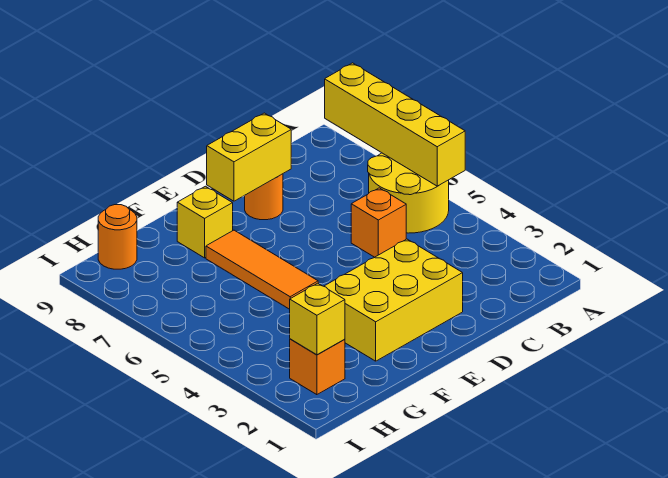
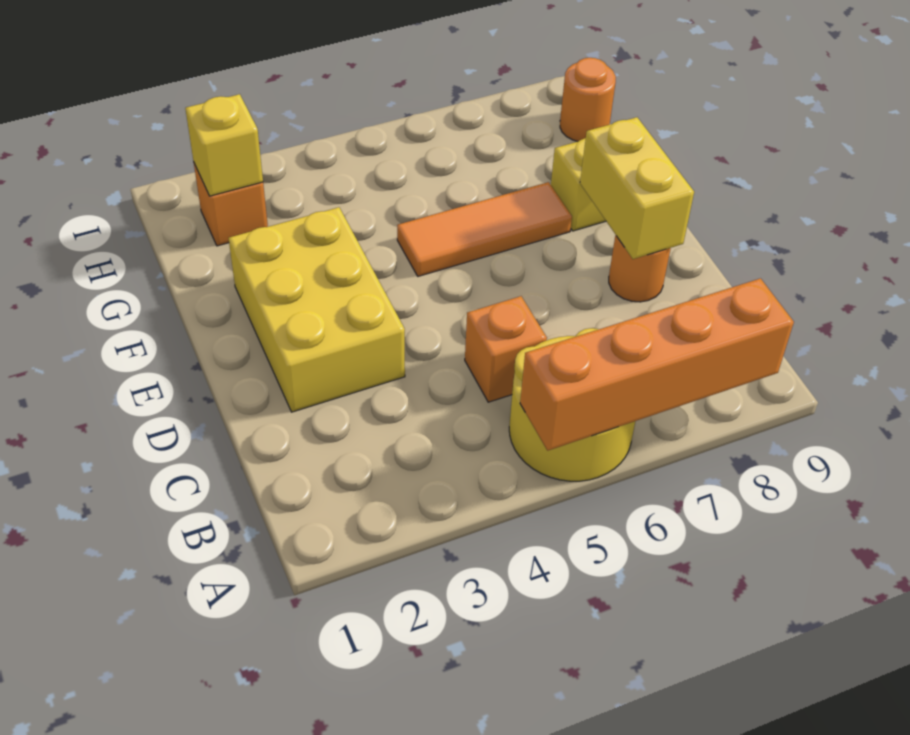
yellow brick A5:A8 level 2 -> orange brick A5:A8 level 2

